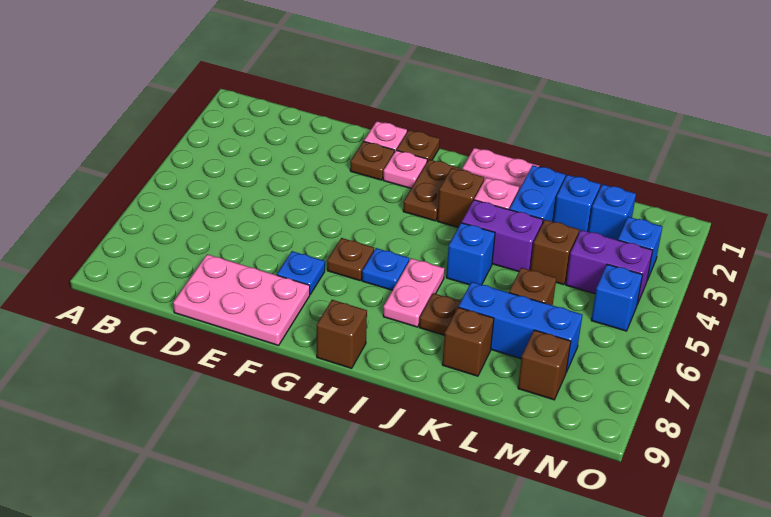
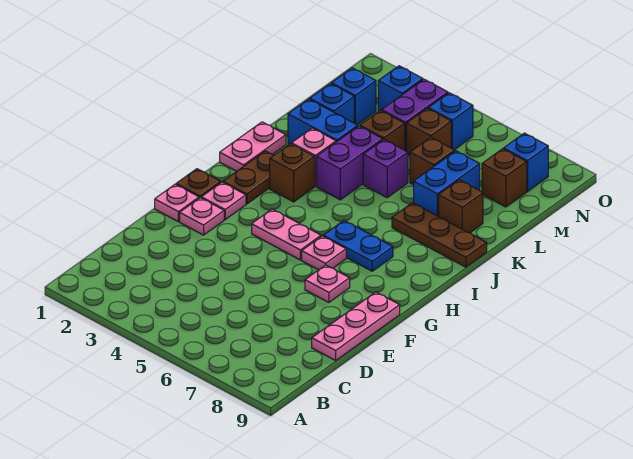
pink plate D8:F9 level 1 -> pink plate D9:F9 level 1
brown plate F2 level 1 -> pink plate F2 level 1
blue plate F7 level 1 -> pink plate F7 level 1
brown plate G6 level 1 -> pink plate G6 level 1
brown plate H2:H3 level 1 -> brown plate H2:I2 level 1
blue plate H6 level 1 -> blue plate H6:H7 level 1
brown brick H9 level 1 -> brown brick M5 level 1
pink plate I6:I7 level 1 -> pink plate G4:G5 level 1
blue brick J5 level 1 -> blue brick N8 level 1
brown plate J7 level 1 -> brown plate J7:J9 level 1
none -> purple brick K5 level 1
blue brick K7:M7 level 1 -> blue brick K7:L7 level 1

